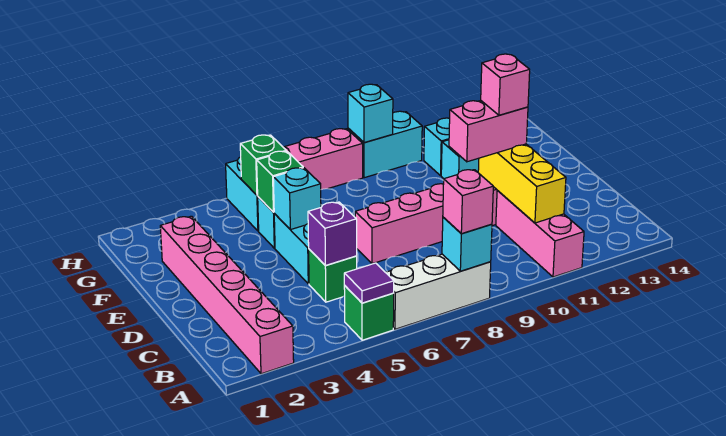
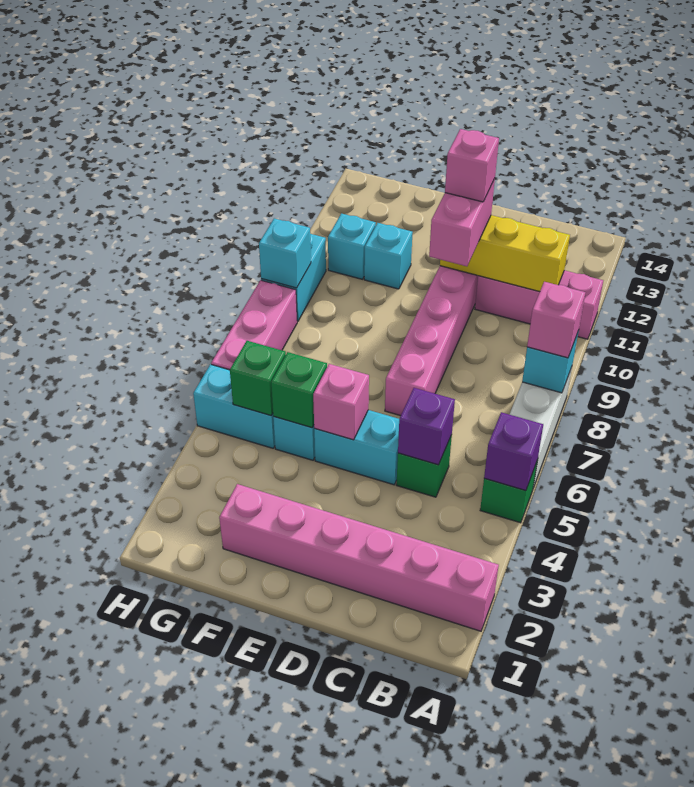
purple tile A5 level 2 -> purple brick A5 level 2
cyan brick E5 level 2 -> pink brick E5 level 2

